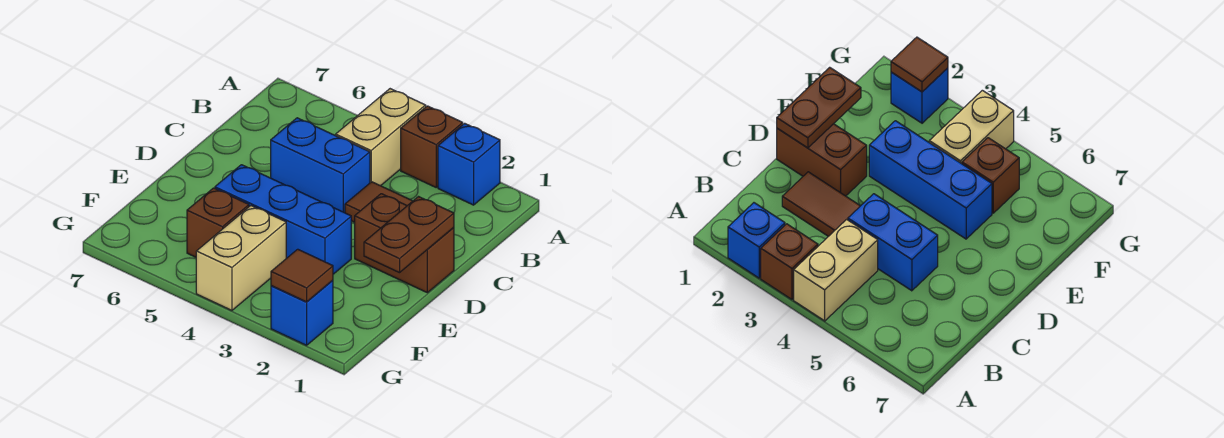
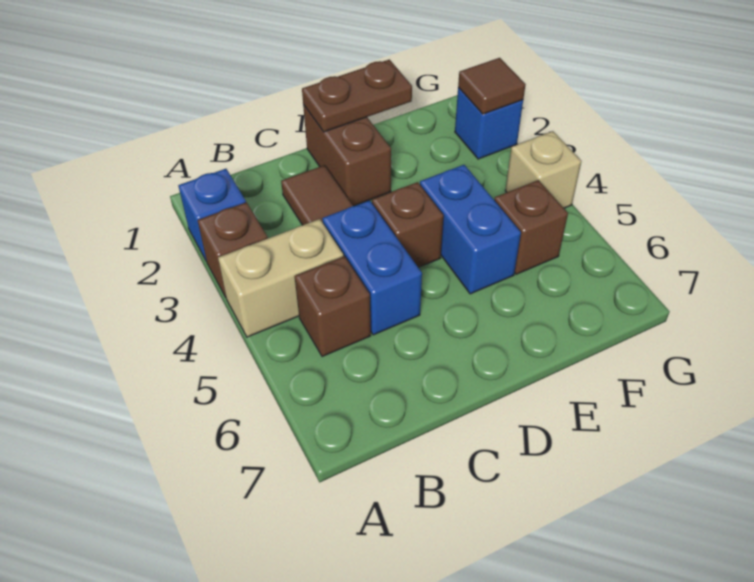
none -> brown brick B5 level 1
none -> brown brick D4 level 1
blue brick E3:E5 level 1 -> blue brick E4:E5 level 1
tan brick F4:G4 level 1 -> tan brick G4 level 1

